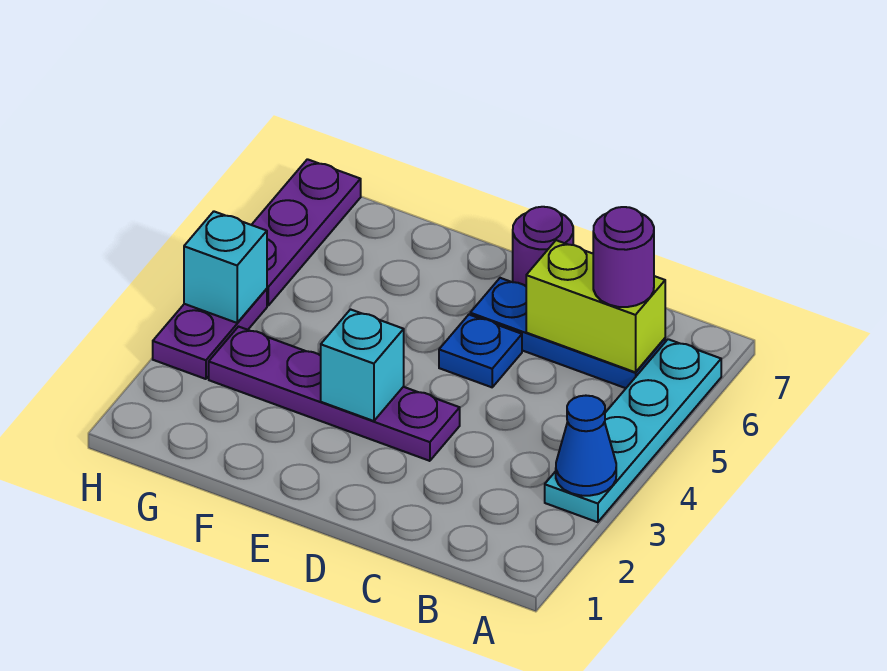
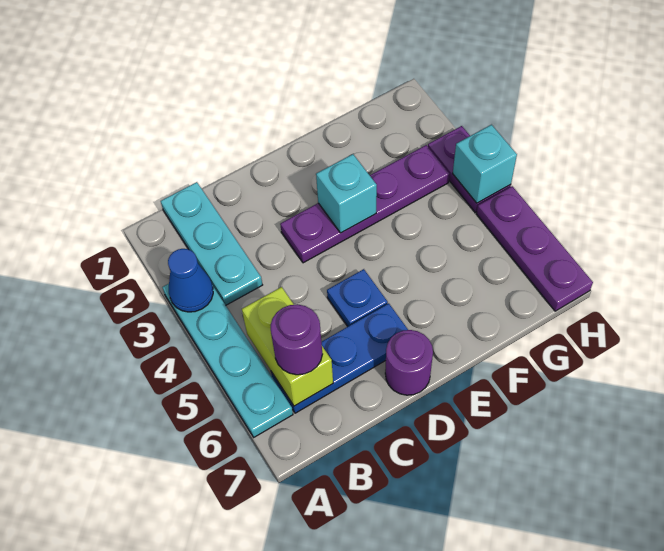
none -> cyan plate B1:B3 level 1
lime brick B6:C6 level 2 -> lime brick B5:B6 level 2

